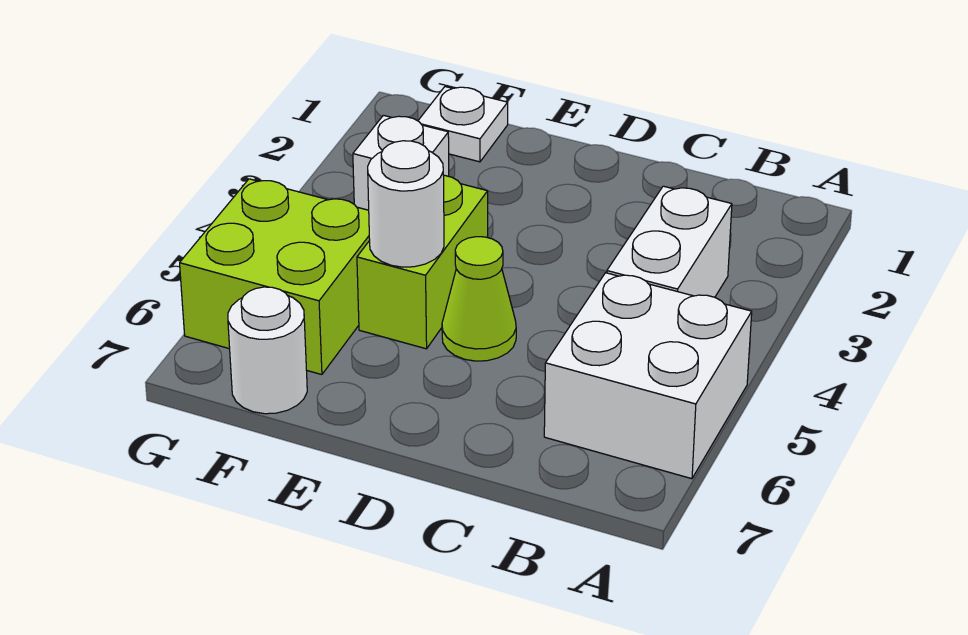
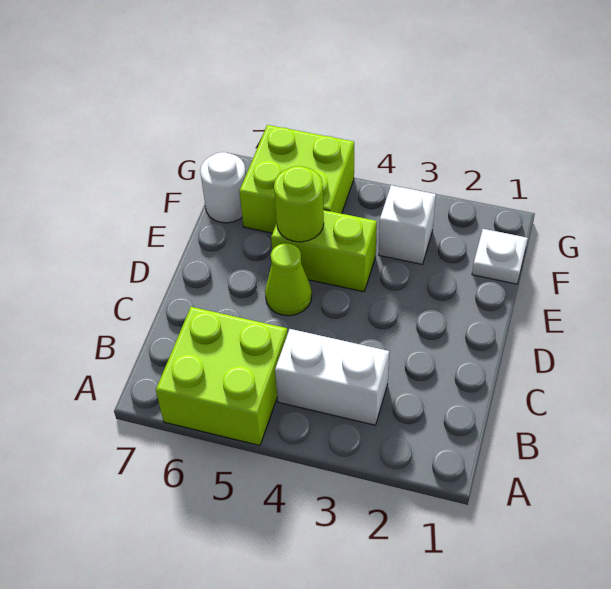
white brick A5:B6 level 1 -> lime brick A5:B6 level 1
white round brick E5 level 2 -> lime round brick E5 level 2

